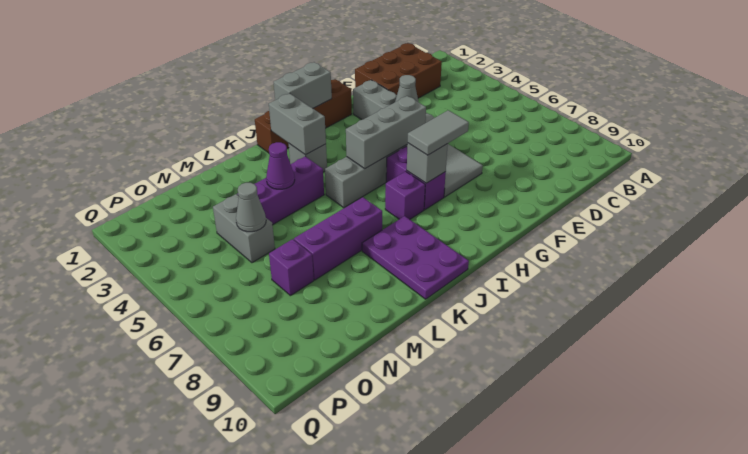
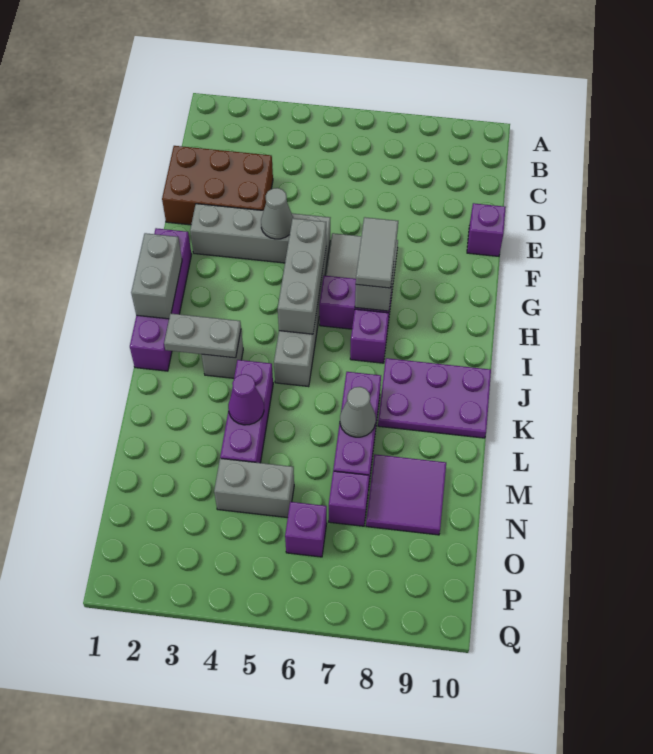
brown brick C1:E2 level 1 -> brown brick D1:E3 level 1
none -> purple brick E10 level 1
brown brick G1:J1 level 1 -> purple brick G1:J1 level 1
grey brick J2:J3 level 2 -> grey plate J2:J3 level 2
none -> purple tile M8:N9 level 1
grey cone N5 level 2 -> grey cone L7 level 2
none -> purple brick O6 level 1

